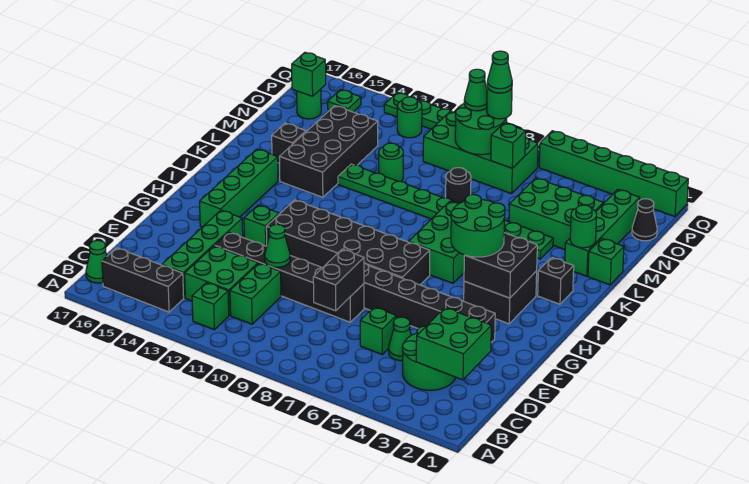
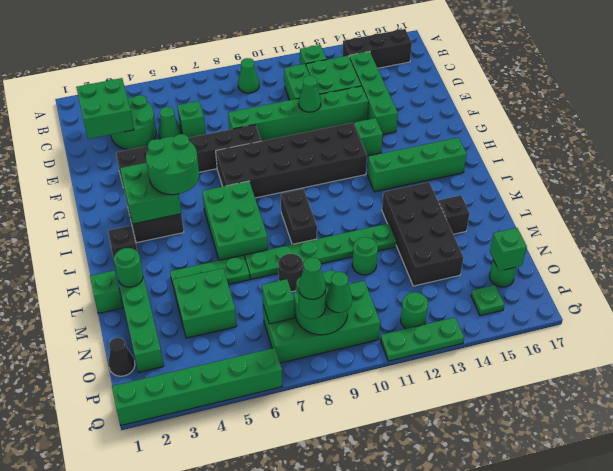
green cone B17 level 1 -> green cone B9 level 1
black brick D8:E8 level 2 -> black brick J9:K9 level 1
black brick E8:E13 level 1 -> green brick E8:E13 level 1
green brick G15:J15 level 1 -> green brick I13:I16 level 1
black brick H3:I4 level 2 -> green brick H3:I4 level 2
green brick M3:N5 level 1 -> green brick M4:N5 level 1

